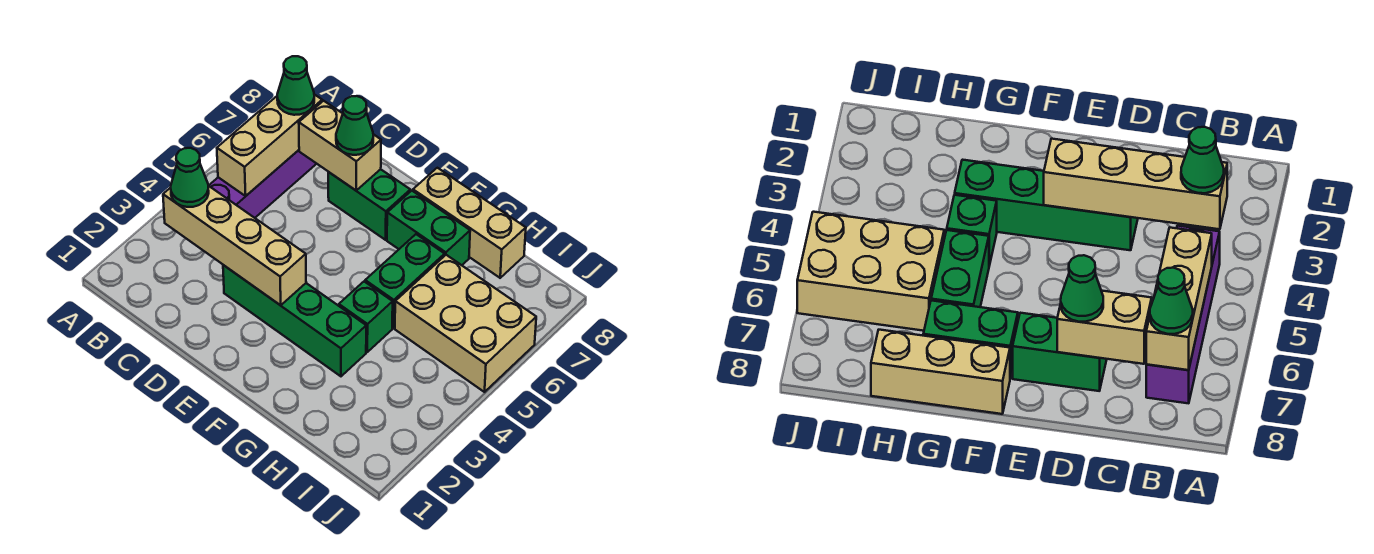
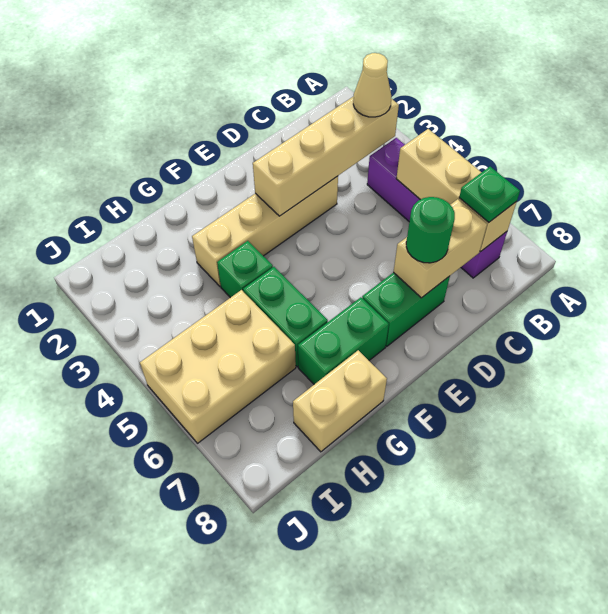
green cone B3 level 3 -> tan cone B3 level 3
green cone B7 level 3 -> green plate B7 level 3
green brick D3:G3 level 1 -> tan brick D3:G3 level 1
green cone D7 level 3 -> green round brick D7 level 3
tan brick F8:H8 level 1 -> tan brick G8:H8 level 1

